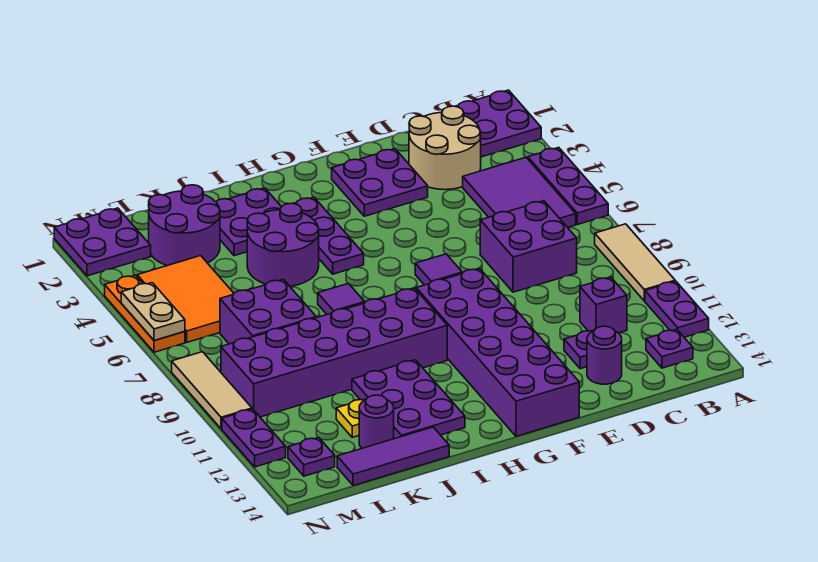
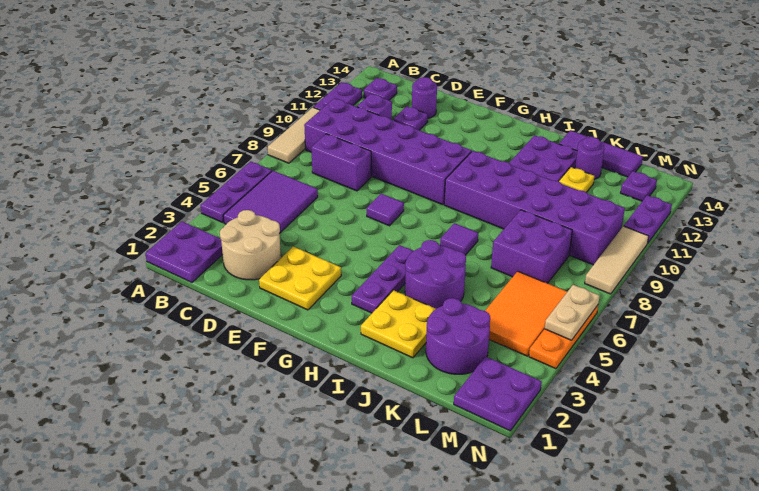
purple brick C7:D8 level 1 -> purple brick C8:D8 level 1
purple plate E2:F3 level 1 -> yellow plate E2:F3 level 1
purple brick F9:G14 level 1 -> purple brick B9:G10 level 1
purple plate I2:J3 level 1 -> yellow plate I2:J3 level 1

